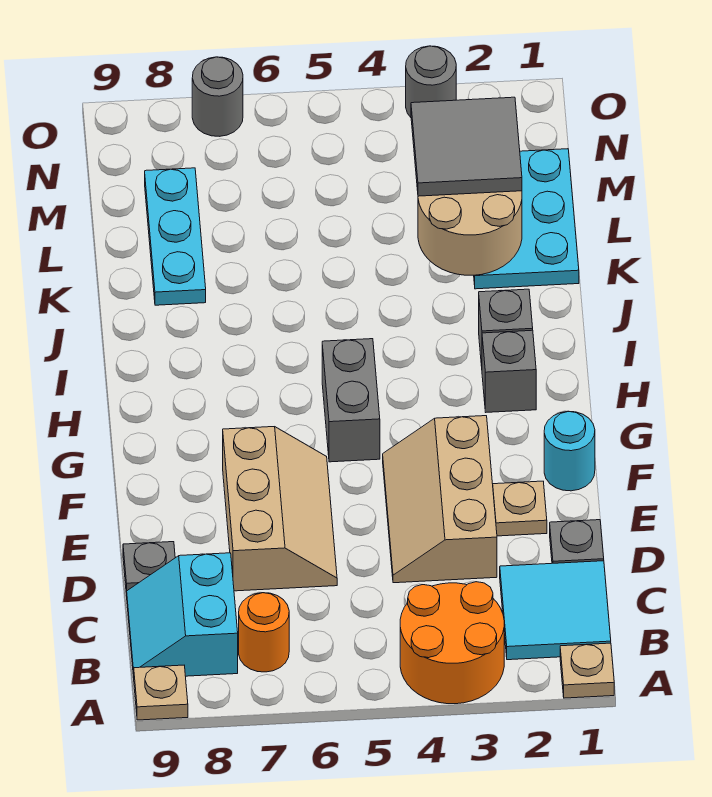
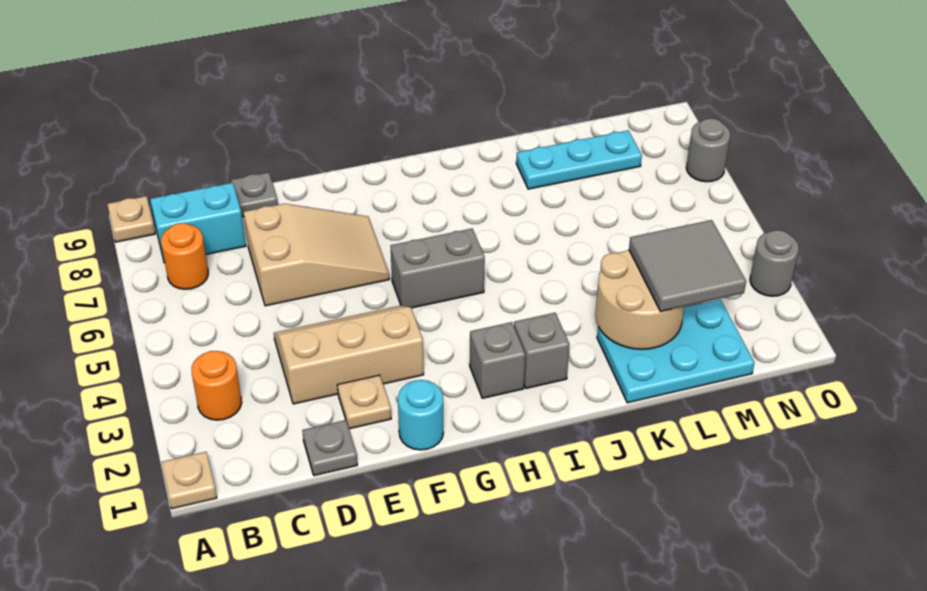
orange round brick A3:B4 level 1 -> orange round brick B3 level 1
cyan tile B1:C2 level 1 -> none
tan slope D6:F7 level 1 top 7 -> tan slope D6:F7 level 1 top D

